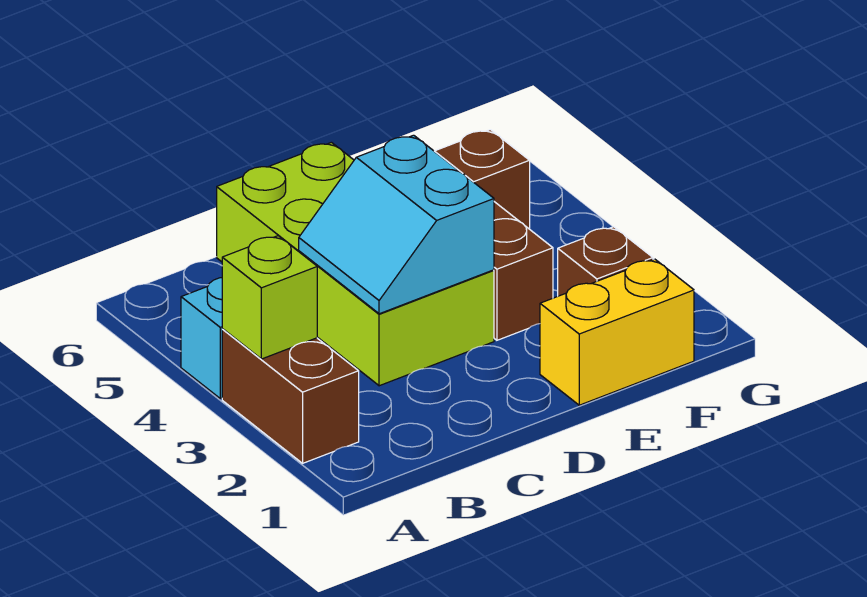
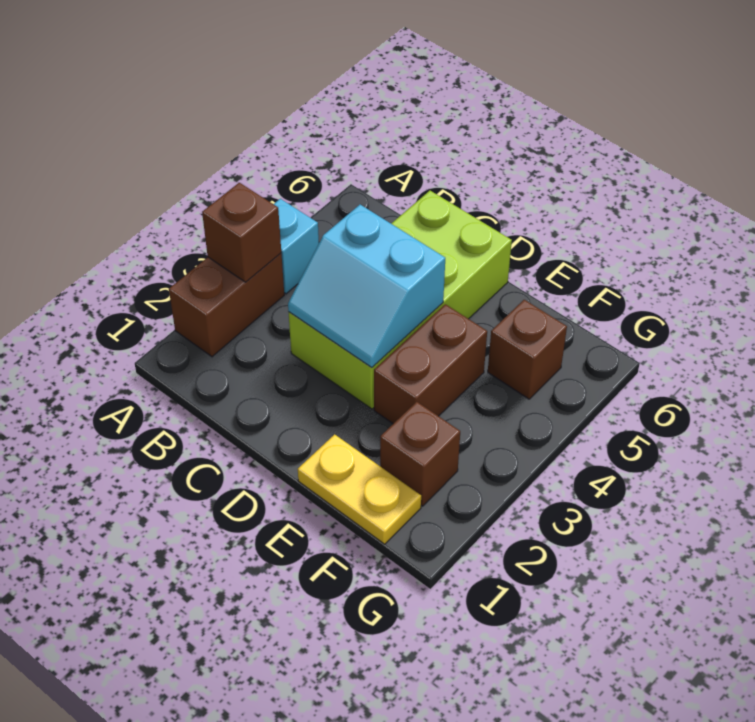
lime brick A3 level 2 -> brown brick A3 level 2
cyan slope C3:D4 level 2 top D -> cyan slope C3:D4 level 2 top 4
yellow brick E1:F1 level 1 -> yellow plate E1:F1 level 1

